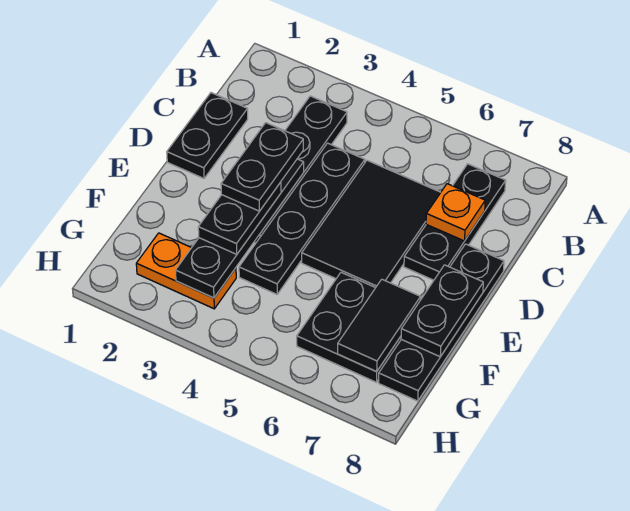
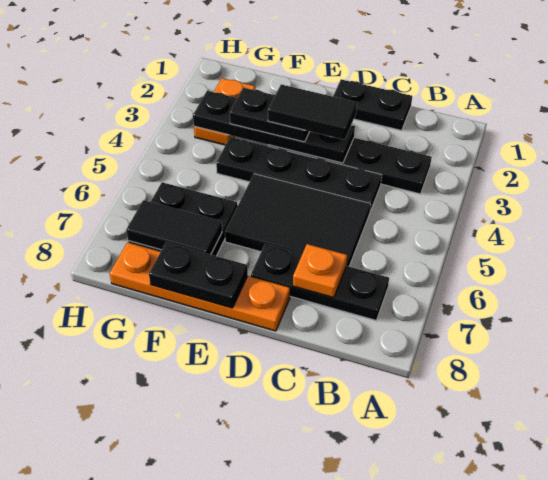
black plate D3:E3 level 4 -> black tile D3:E3 level 4
black plate D8:G8 level 1 -> orange plate D8:G8 level 1

